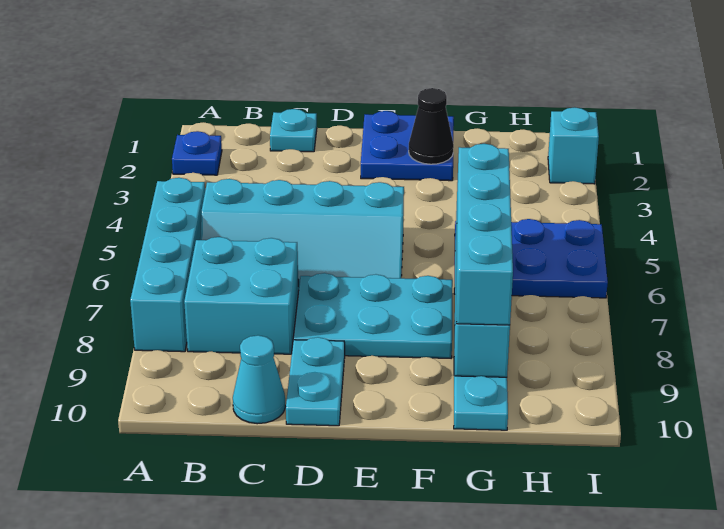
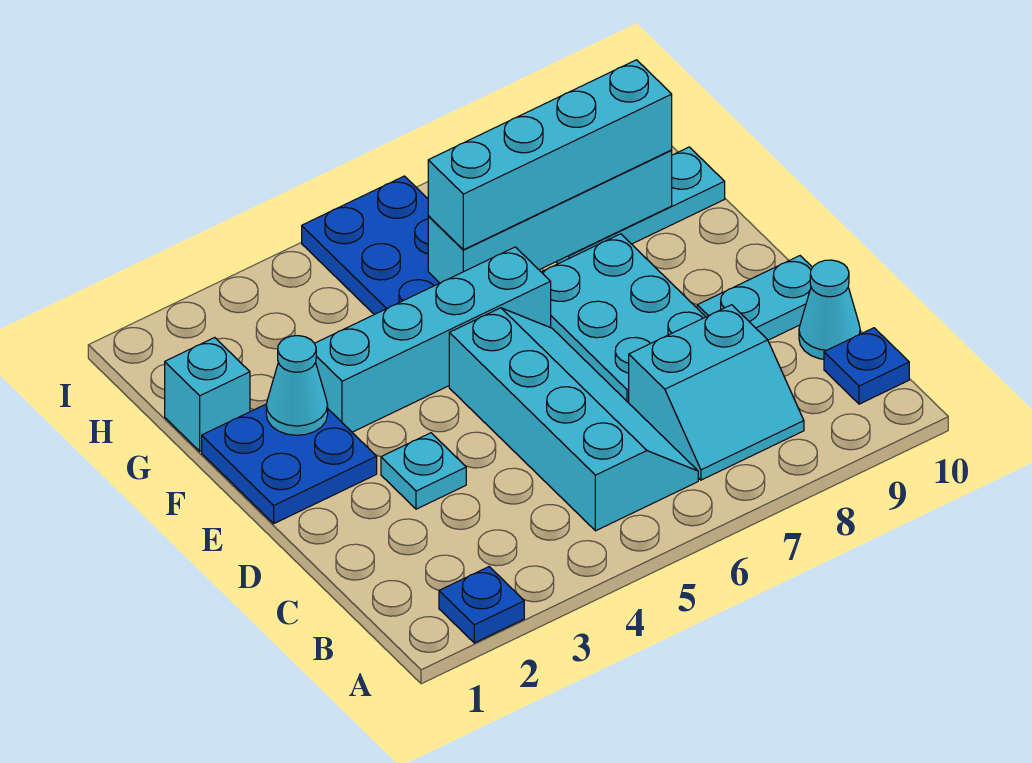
cyan brick A5:A8 level 1 -> cyan brick F3:F6 level 1
cyan brick B7:C8 level 1 -> cyan slope B7:C8 level 1 top C
none -> blue plate B10 level 1
cyan plate C1 level 1 -> cyan plate D3 level 1
black cone F2 level 2 -> cyan cone F2 level 2
cyan brick I2 level 1 -> cyan brick G1 level 1

